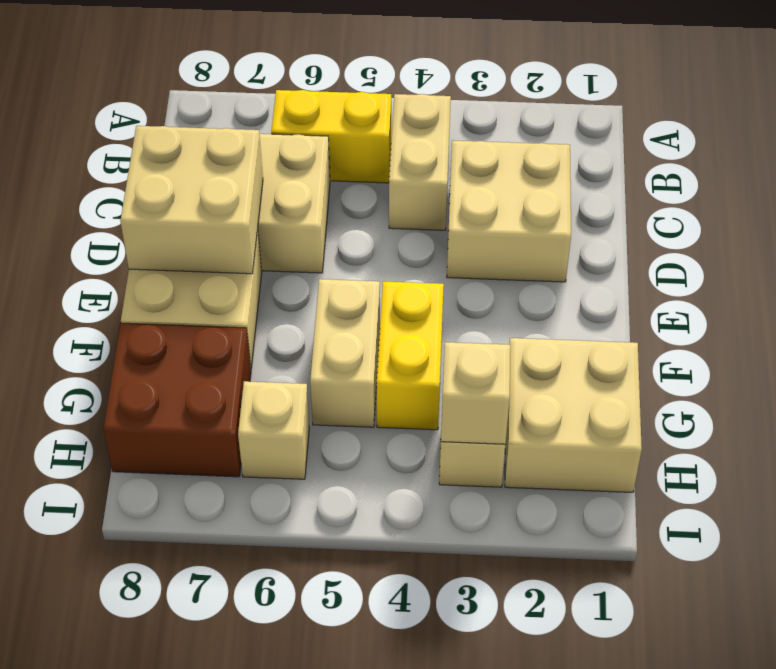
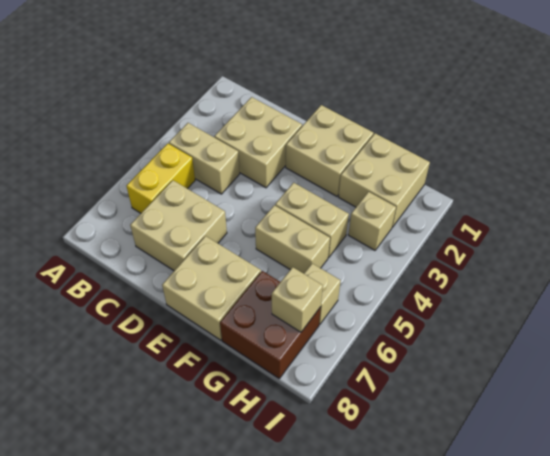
tan brick D7:E8 level 2 -> tan brick E1:F2 level 1
yellow brick F4:G4 level 1 -> tan brick F4:G4 level 1
tan brick H3 level 2 -> tan brick H7 level 2

